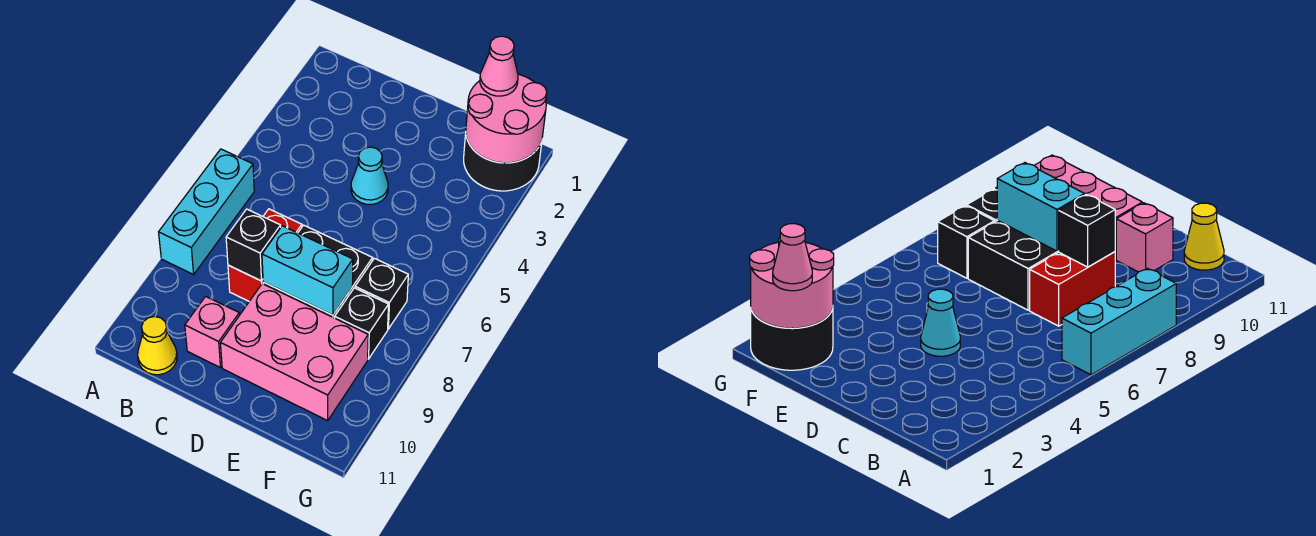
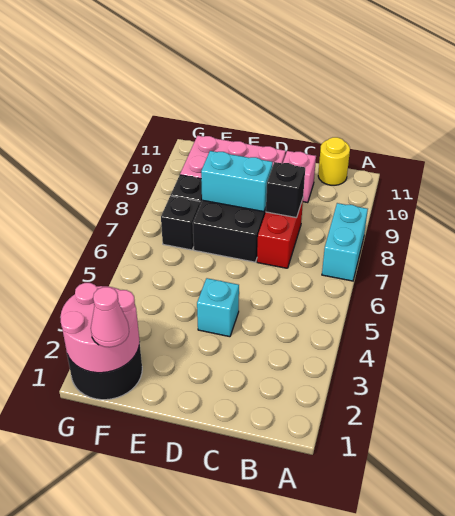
cyan brick A6:A8 level 1 -> cyan brick A7:A8 level 1
yellow cone B11 level 1 -> yellow round brick B11 level 1
cyan cone D4 level 1 -> cyan brick D4 level 1

